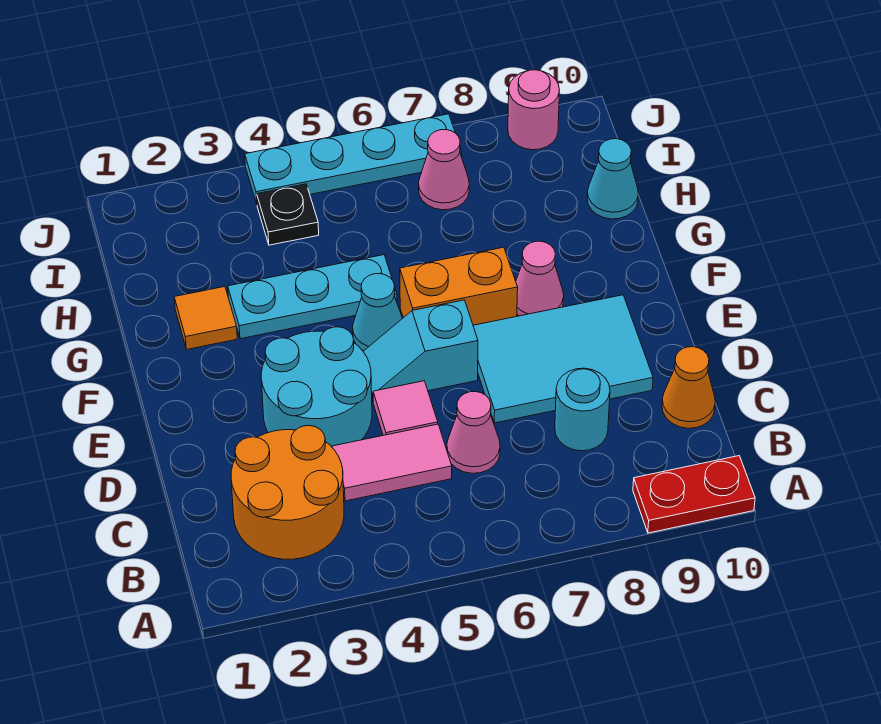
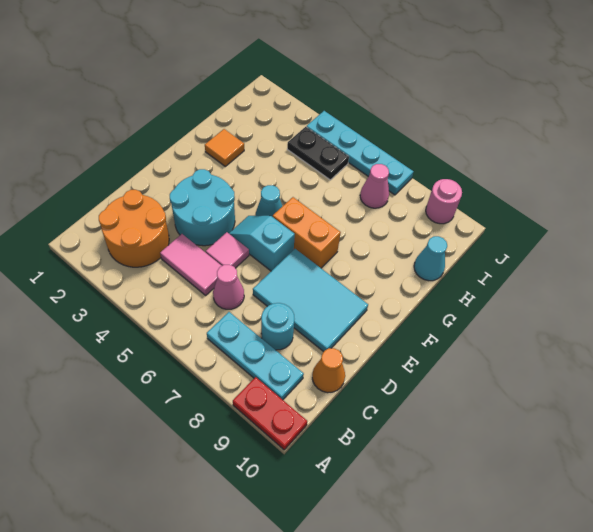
pink cone F8 level 1 -> none
cyan plate G3:G5 level 1 -> cyan plate B7:B9 level 1
black plate I4 level 1 -> black plate I4:I5 level 1

